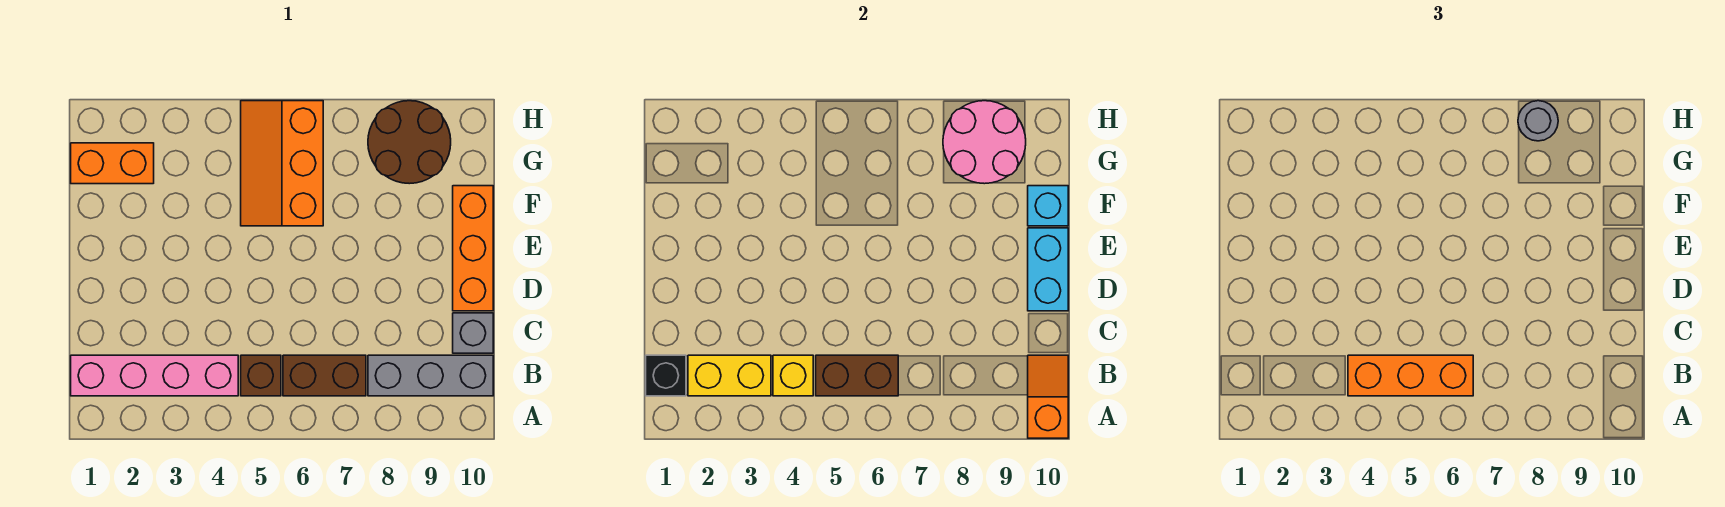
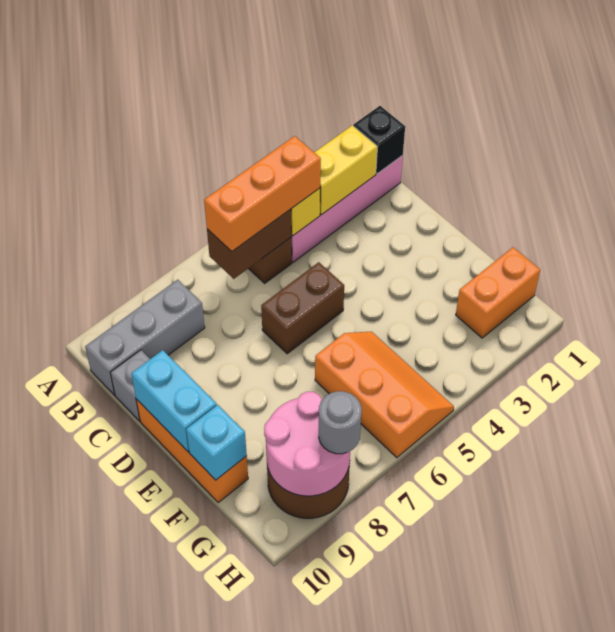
orange slope A10:B10 level 2 top A -> none
brown brick B6:B7 level 1 -> brown brick D5:D6 level 1

